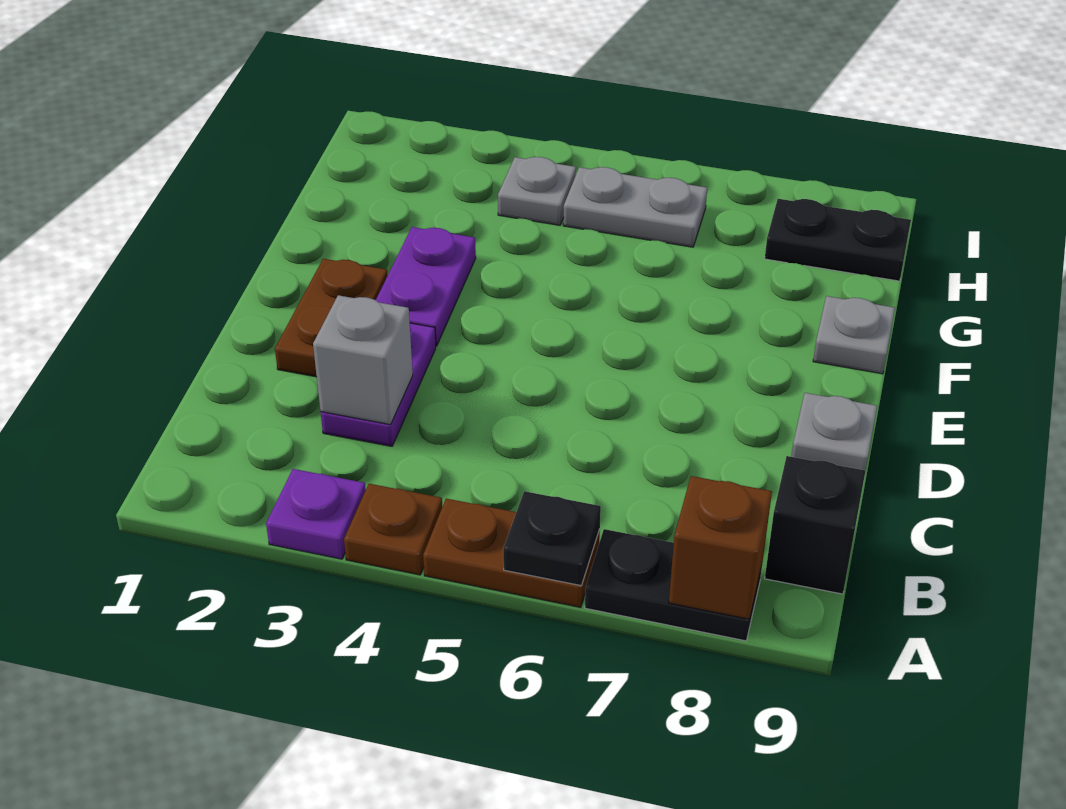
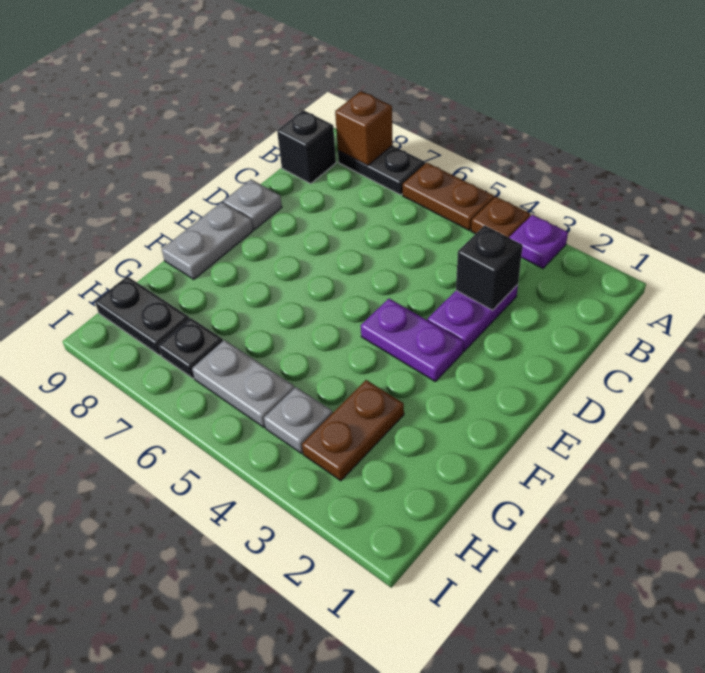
black plate A6 level 2 -> black plate H7 level 1
grey brick C3 level 2 -> black brick C3 level 2
brown plate D2:E2 level 1 -> brown plate G3:H3 level 1
purple plate E3:F3 level 1 -> purple plate E3:E4 level 1
grey plate F9 level 1 -> grey plate E9:F9 level 1

